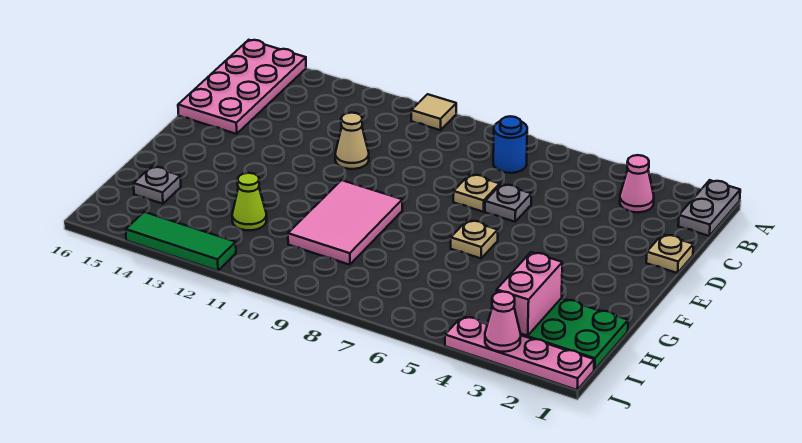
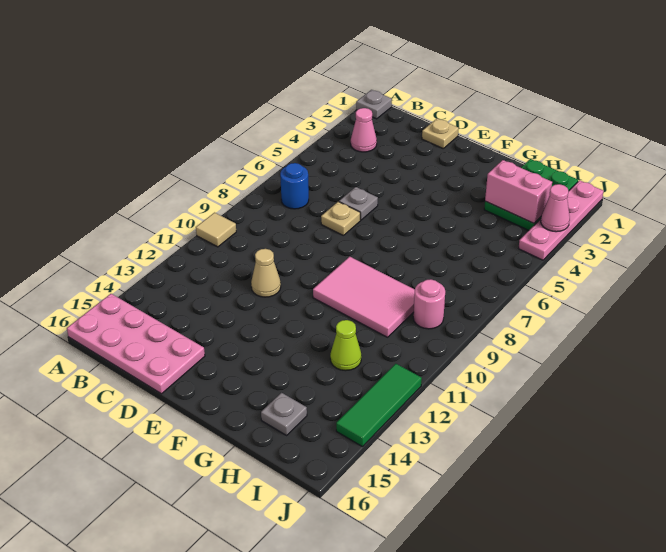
grey plate A1:B1 level 1 -> grey plate A1 level 1
tan plate F6 level 1 -> none
none -> pink round brick I9 level 1

